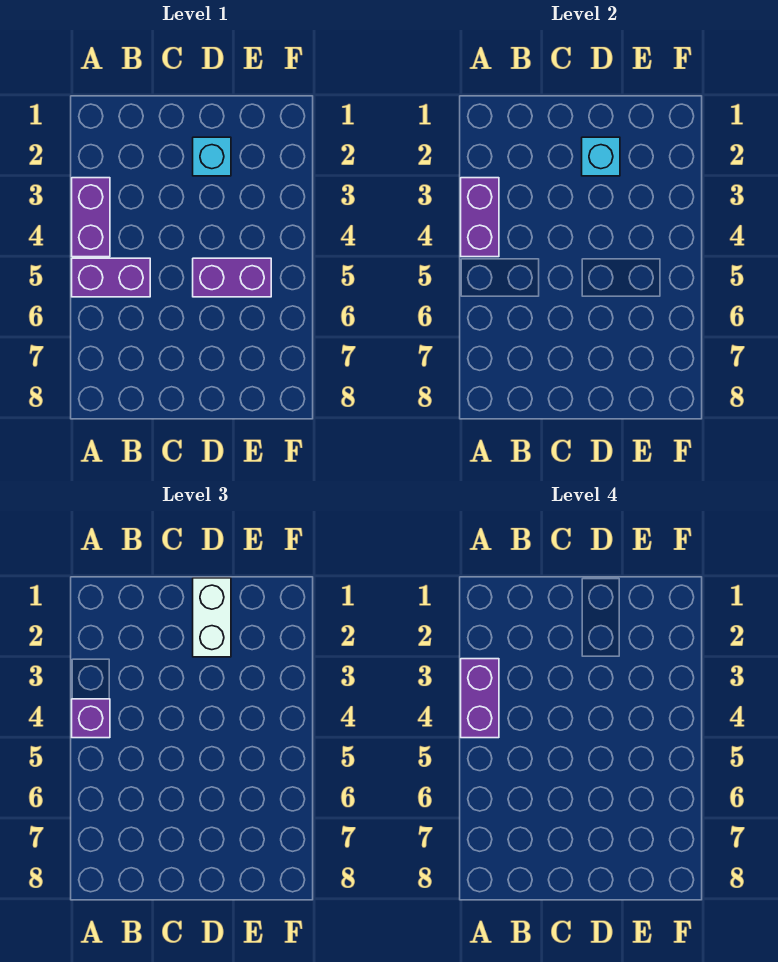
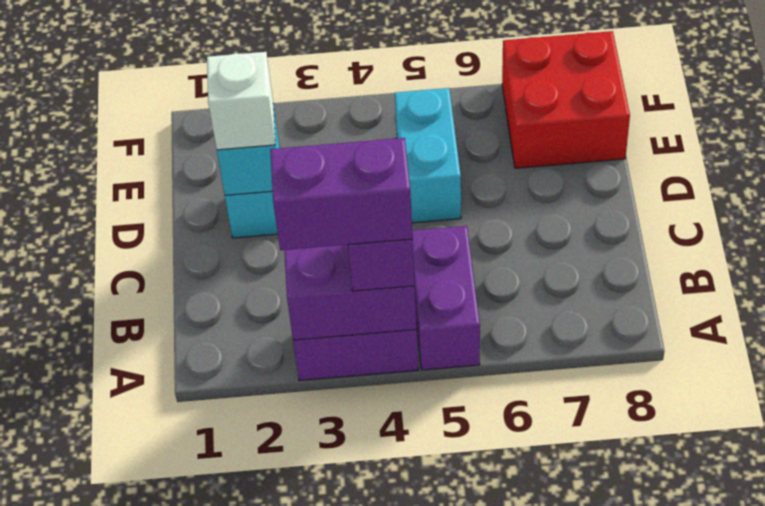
white brick D1:D2 level 3 -> white brick D2 level 3
purple brick D5:E5 level 1 -> cyan brick D5:E5 level 1
none -> red brick E7:F8 level 1

